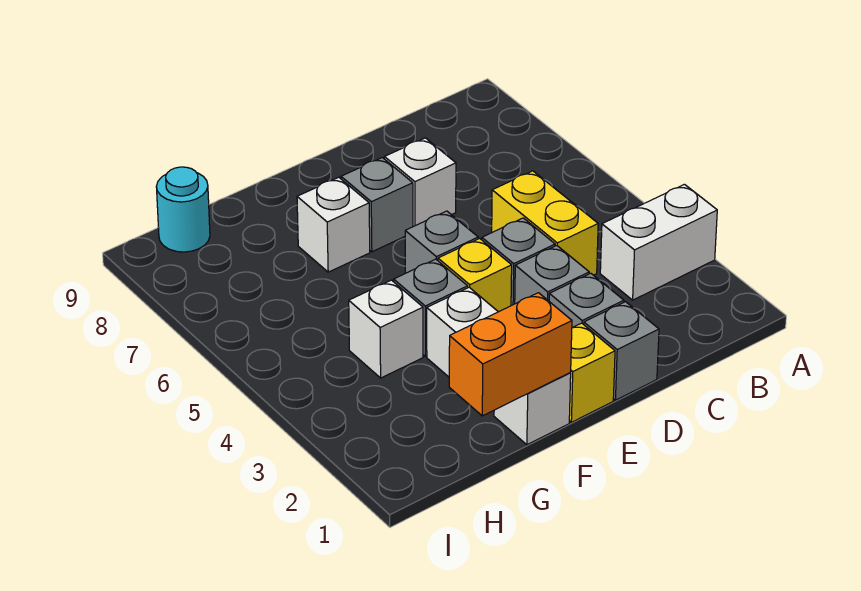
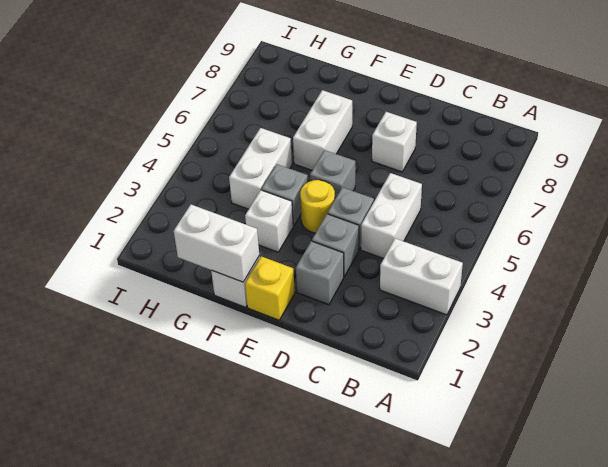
yellow brick C4:C5 level 1 -> white brick C4:C5 level 1
grey brick D1 level 1 -> none
yellow brick E4 level 1 -> yellow round brick E4 level 1
grey brick E7 level 1 -> none
orange brick F1:G1 level 2 -> white brick F1:G1 level 2
white brick F7 level 1 -> white brick F6:F7 level 1
white brick G4 level 1 -> white brick G4:G5 level 1
cyan round brick H9 level 1 -> none

